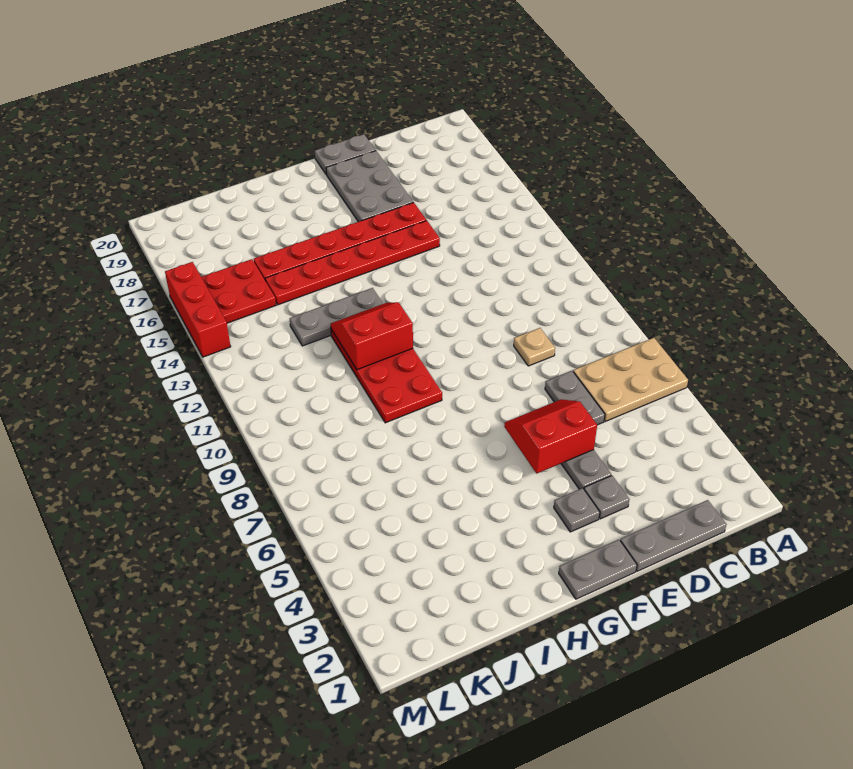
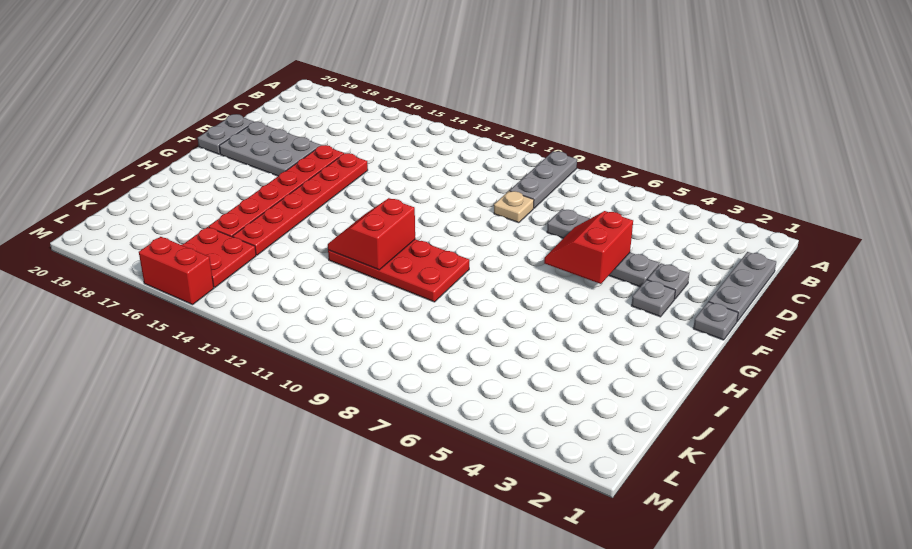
tan plate A6:C7 level 1 -> none
grey plate F1:G1 level 1 -> grey plate F1 level 1
grey plate H13:J13 level 1 -> grey plate A9:C9 level 1
red brick M14:M16 level 1 -> red brick M15:M16 level 1

